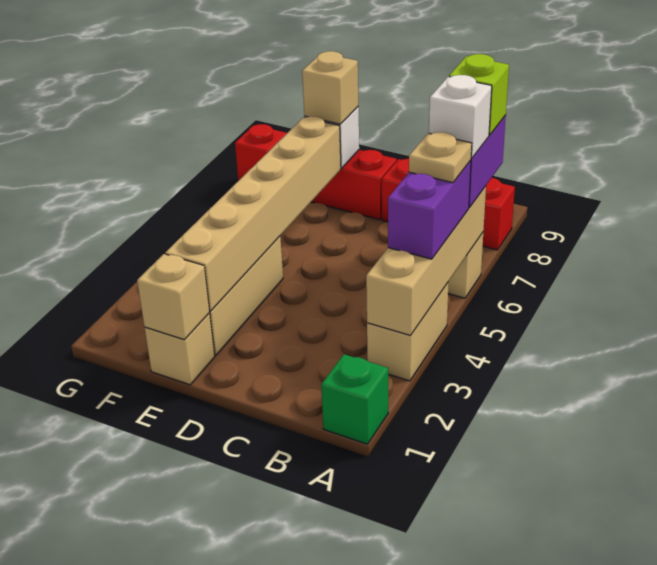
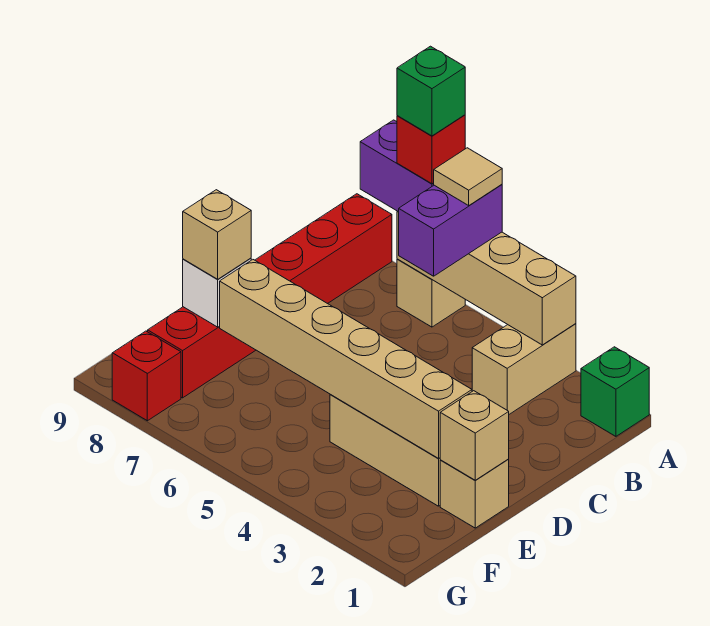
tan brick A3:A4 level 1 -> tan brick A3:B3 level 1
purple brick A4:A5 level 3 -> purple brick A5:B5 level 3
tan plate A5 level 4 -> tan tile A5 level 4
white brick A6 level 4 -> red brick A6 level 4
none -> green brick A6 level 5
lime brick A7 level 4 -> none

